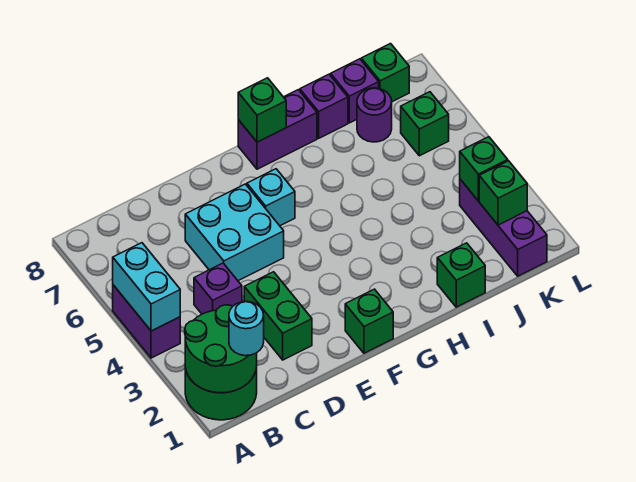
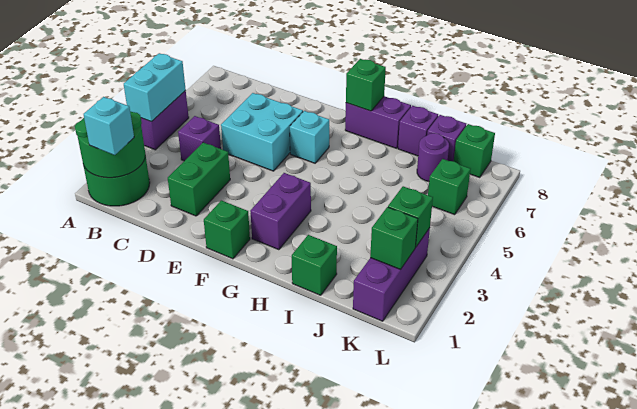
cyan round brick B1 level 3 -> cyan brick B1 level 3
none -> purple brick G2:G3 level 1

